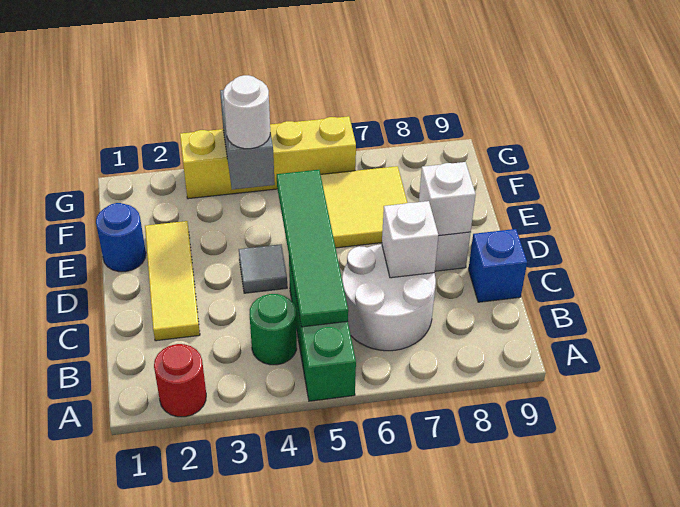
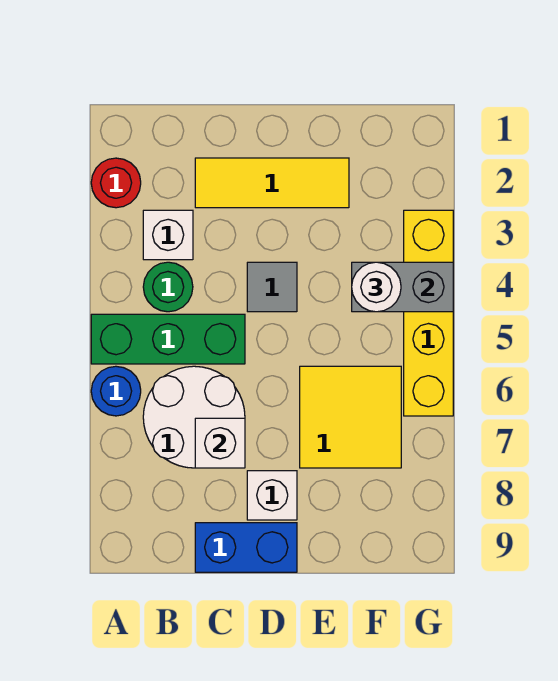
green tile B5:E5 level 2 -> none
blue brick C9 level 1 -> blue brick C9:D9 level 1
white brick D8 level 2 -> white brick B3 level 1
blue round brick E1 level 1 -> blue round brick A6 level 1

